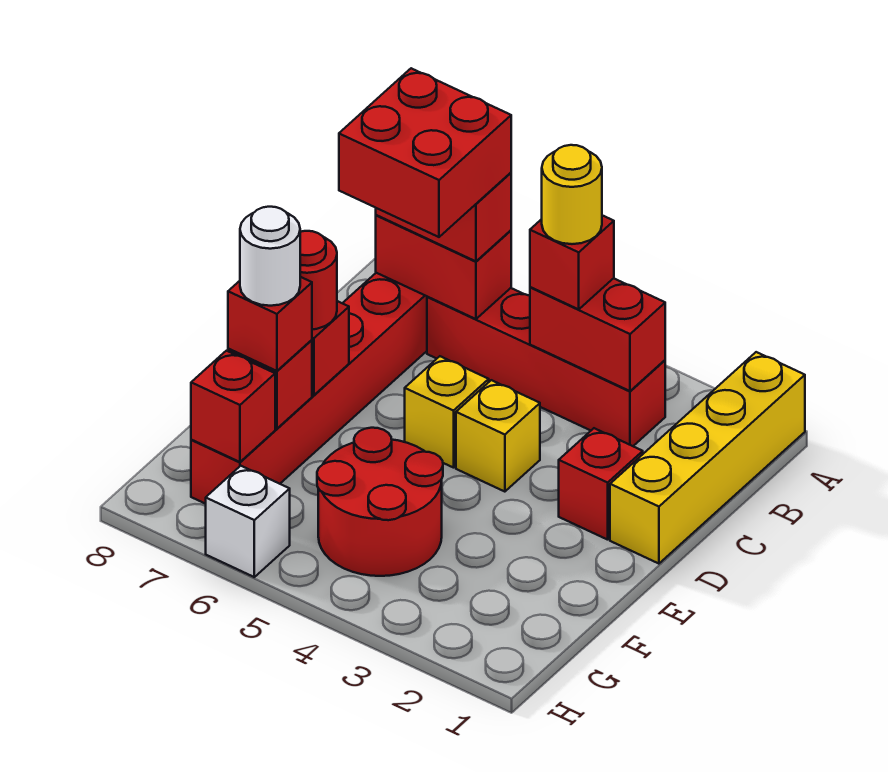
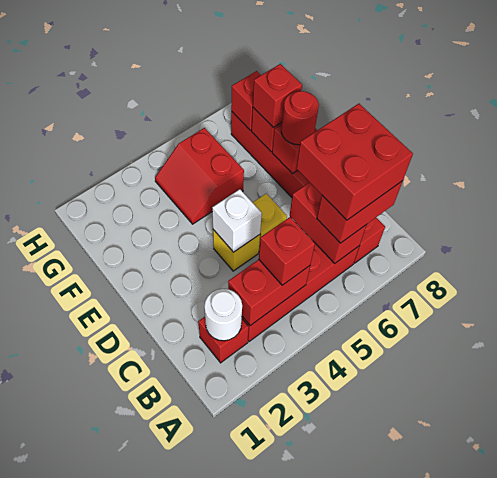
yellow brick A1:D1 level 1 -> none
yellow round brick B4 level 4 -> none
red brick B6:B7 level 2 -> red brick B6:C6 level 2
red brick D2 level 1 -> red brick B2 level 1
red round brick F4:G5 level 1 -> red slope F4:G5 level 1 top 5
white round brick F7 level 4 -> white round brick B2 level 2
white brick H6 level 1 -> white brick D4 level 2

